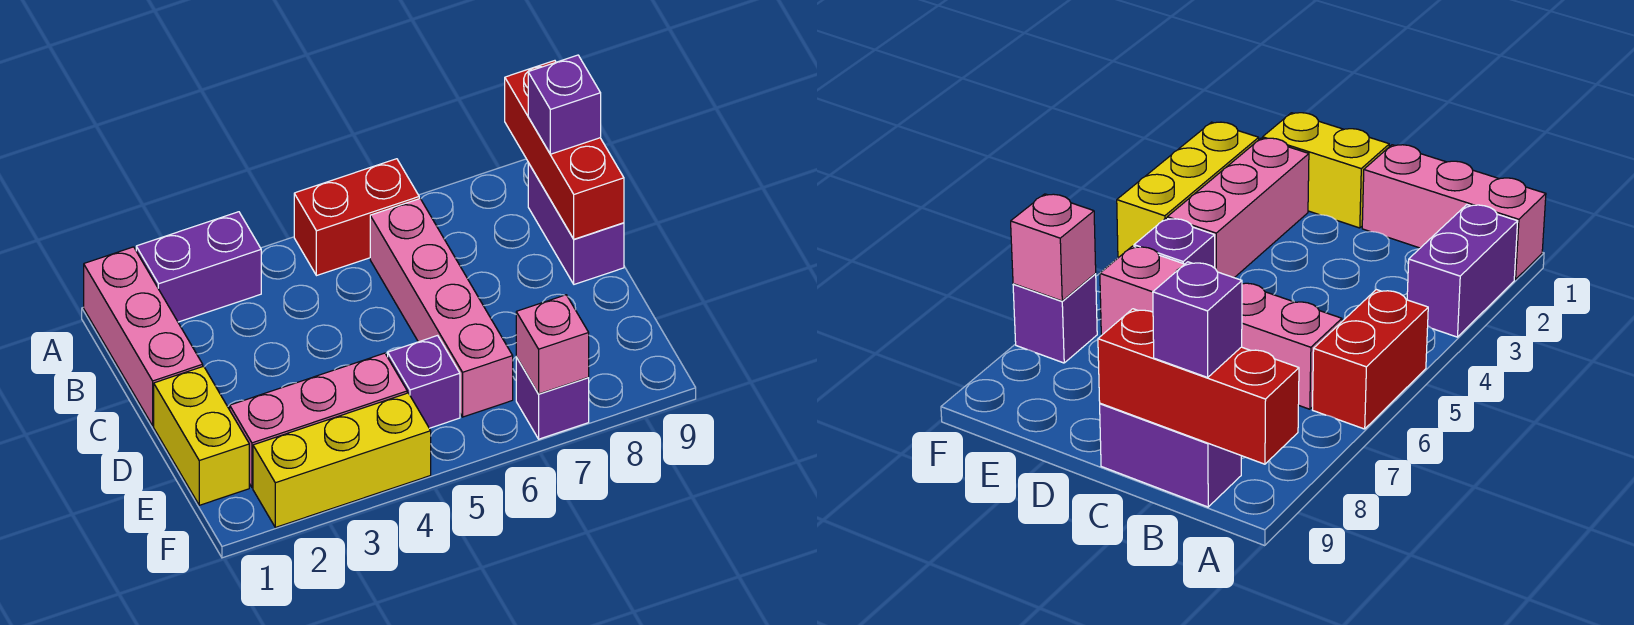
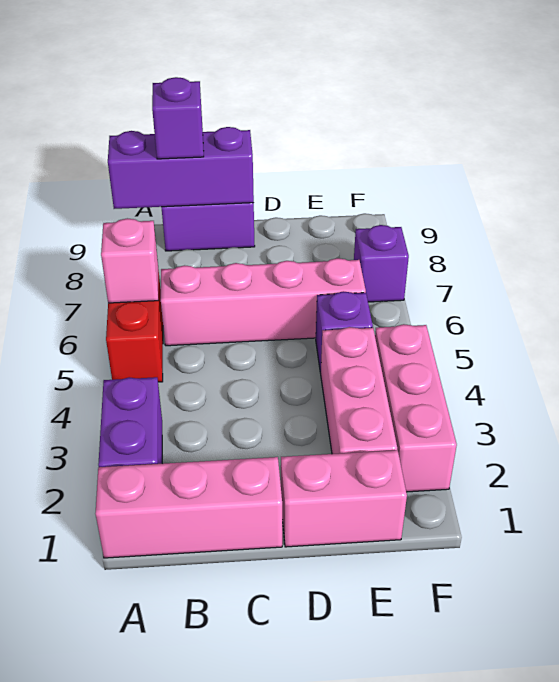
red brick A9:C9 level 2 -> purple brick A9:C9 level 2
yellow brick D1:E1 level 1 -> pink brick D1:E1 level 1
yellow brick F2:F4 level 1 -> pink brick F2:F4 level 1
pink brick F7 level 2 -> pink brick A6 level 2

